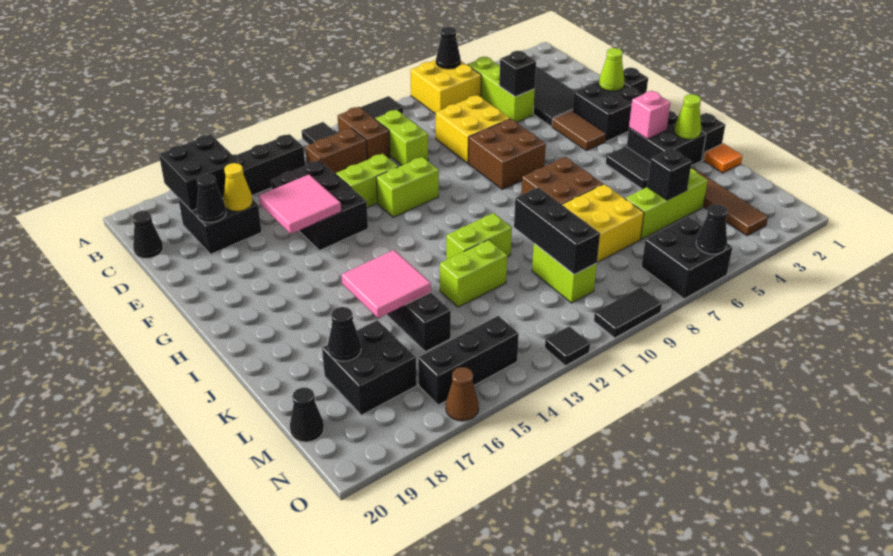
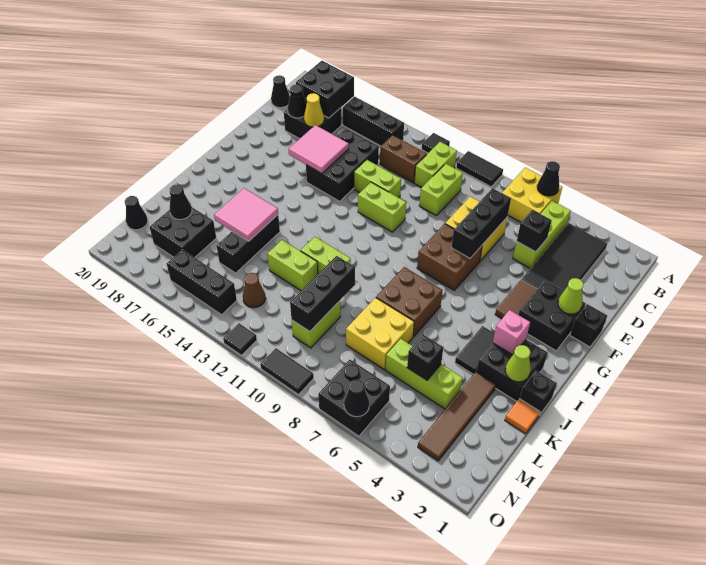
brown brick B11:C11 level 1 -> lime brick B11:C11 level 1
none -> black brick D7:F7 level 2
brown cone O16 level 1 -> brown cone M13 level 1

